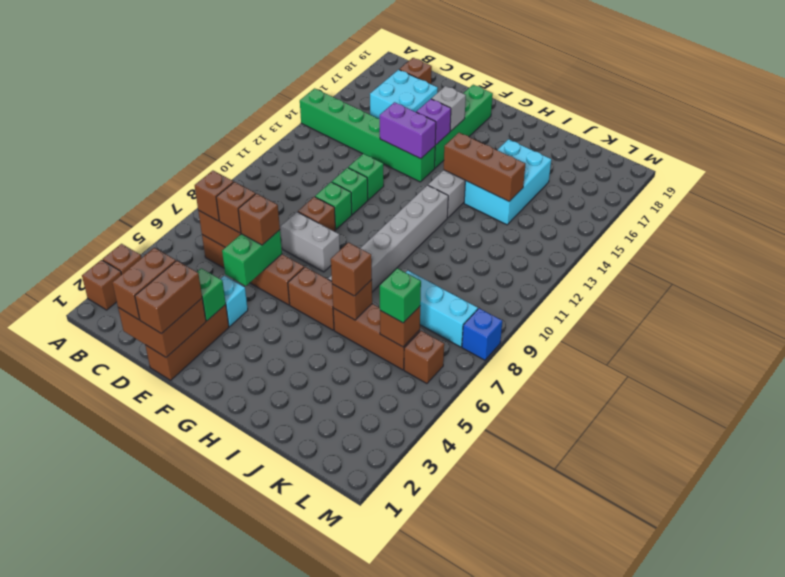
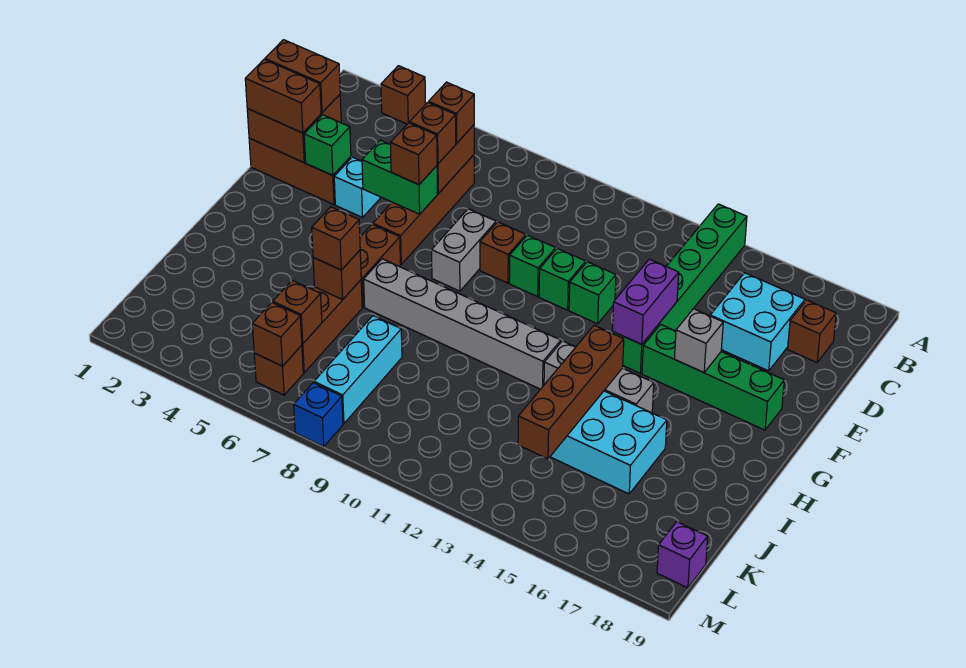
brown brick A2 level 1 -> brown brick L6 level 2
purple brick F15 level 2 -> purple brick L19 level 1
brown brick H14:J14 level 2 -> brown brick H14:K14 level 2
green brick K6 level 3 -> none

